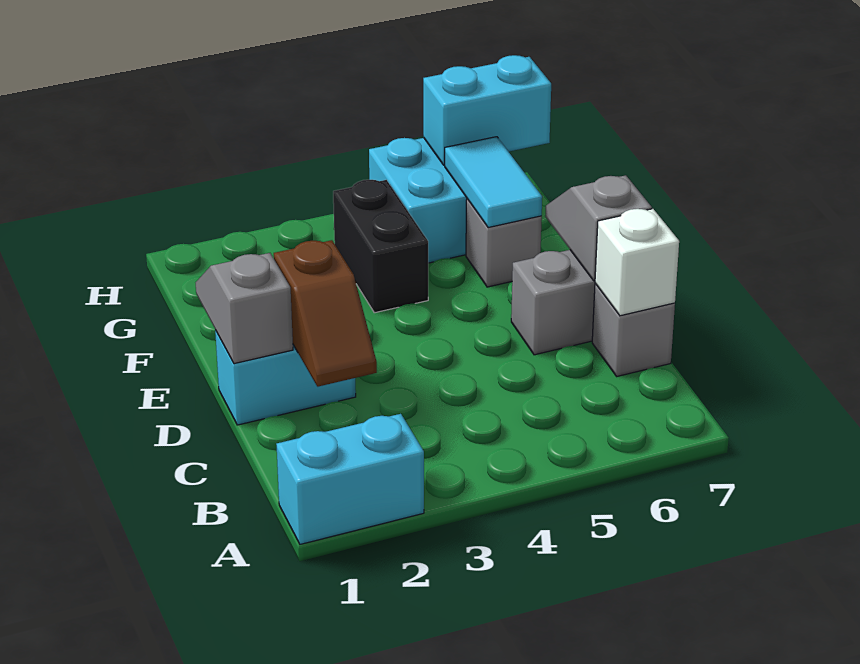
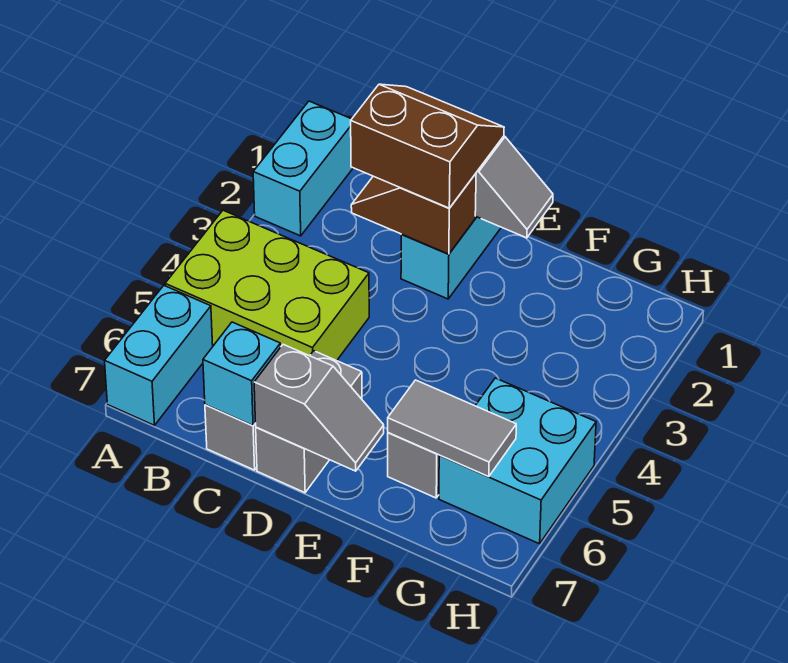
none -> lime brick A4:C5 level 1
none -> brown slope C1:D2 level 3 top 2
white brick C7 level 2 -> cyan brick C7 level 2
black brick F4:G4 level 1 -> none
cyan tile F6:G6 level 2 -> grey tile F6:G6 level 2
cyan brick H6:H7 level 2 -> cyan brick A6:A7 level 1

